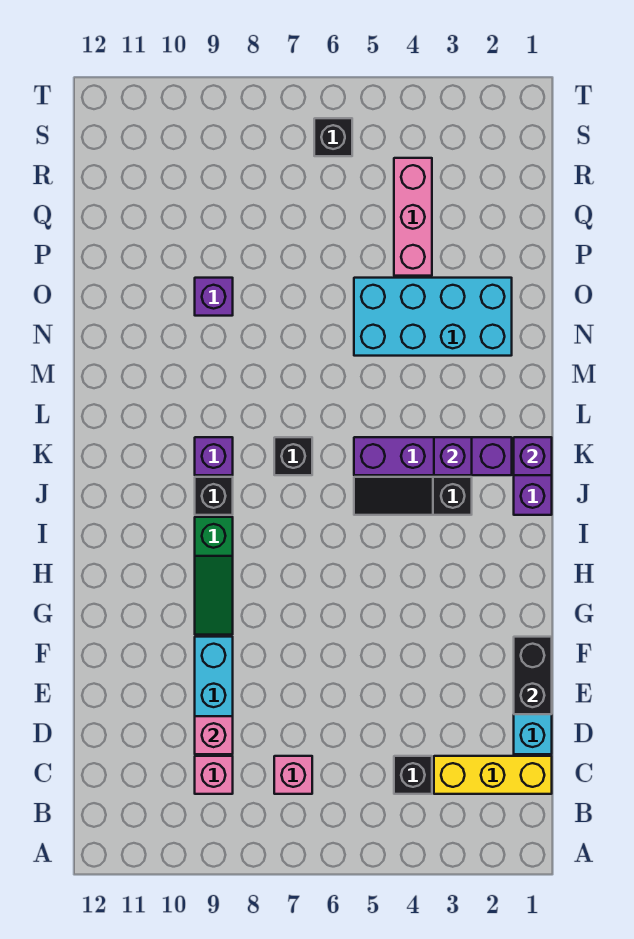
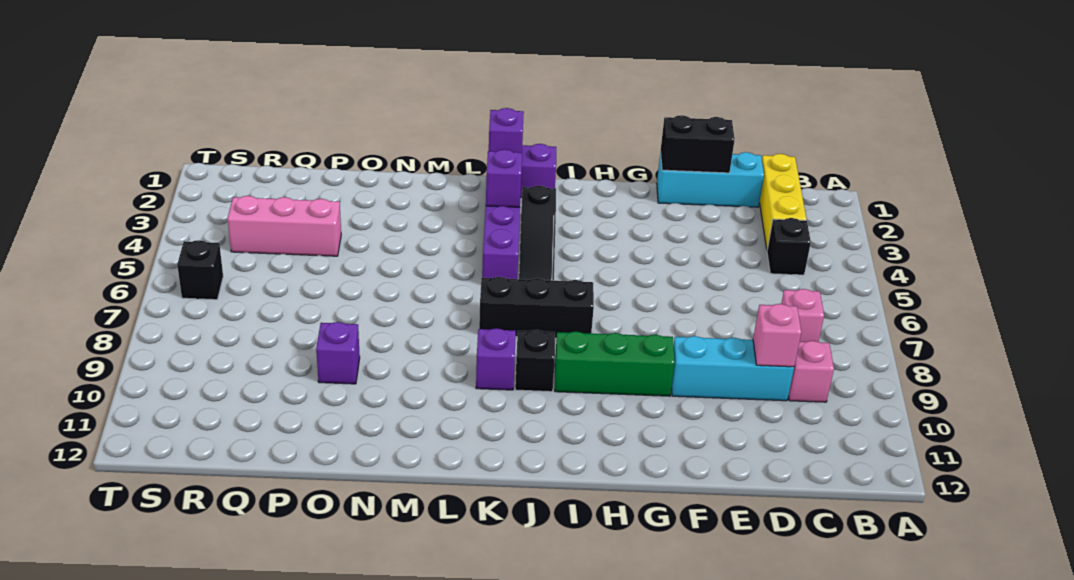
green slope G9:I9 level 1 top I -> green brick G9:I9 level 1
black brick K7 level 1 -> black brick I7:K7 level 1
cyan brick N2:O5 level 1 -> none

